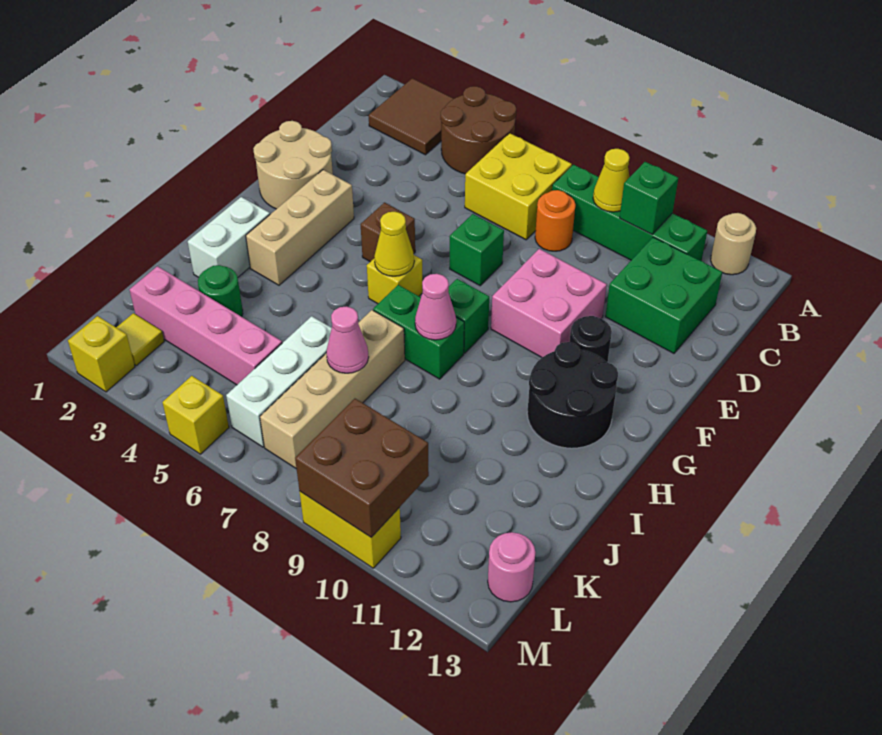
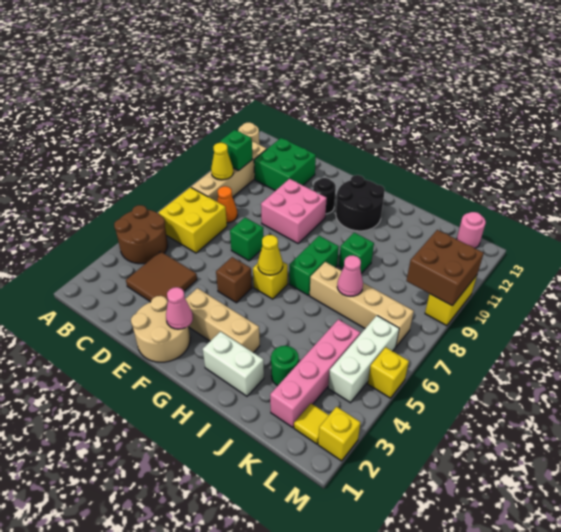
brown tile A2:B3 level 1 -> brown tile C3:D4 level 1
green brick B8:B11 level 1 -> tan brick B8:B11 level 1
orange round brick C8 level 1 -> orange cone C8 level 1
green brick G8 level 1 -> green brick I9 level 1
pink cone H8 level 2 -> pink cone F2 level 2
white brick J6:L6 level 1 -> white brick L4:L6 level 1

